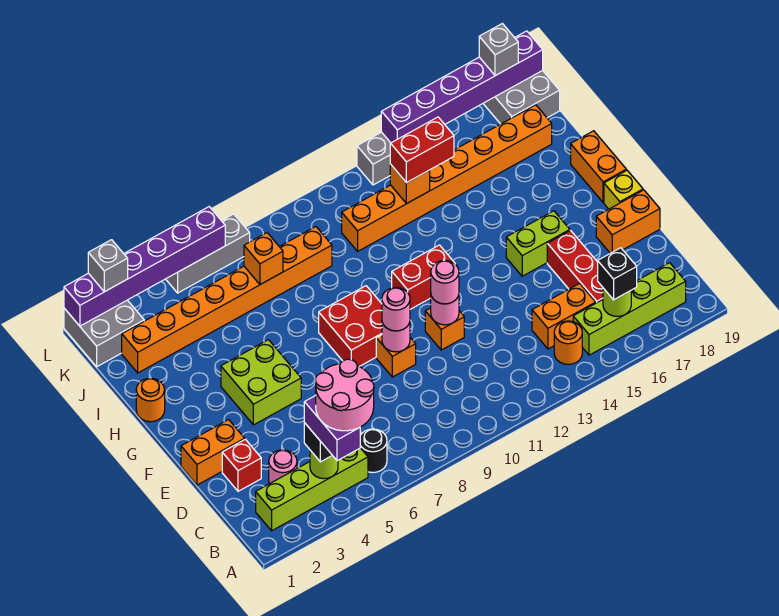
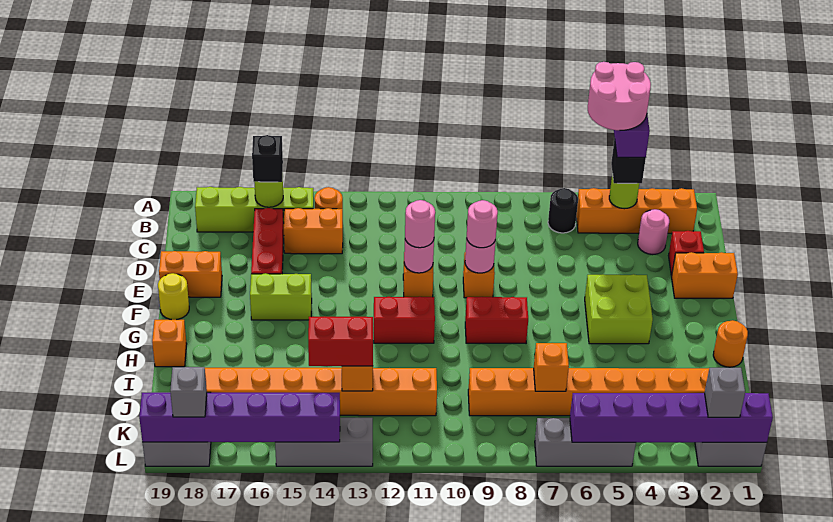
lime brick B2:B5 level 1 -> orange brick B2:B5 level 1
red brick F8:G9 level 1 -> red brick G8:G9 level 1
yellow brick F19 level 1 -> yellow round brick F19 level 1
orange brick G19:H19 level 1 -> orange brick H19 level 1

